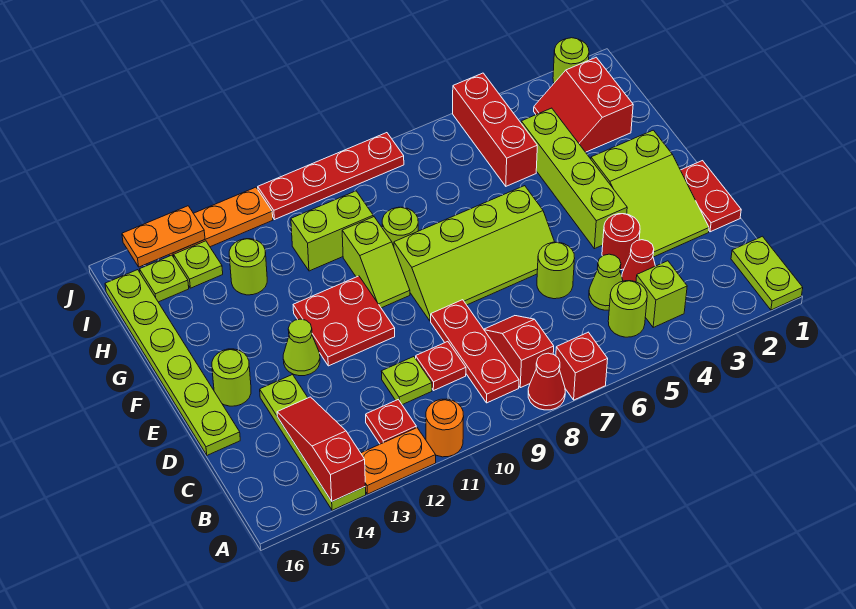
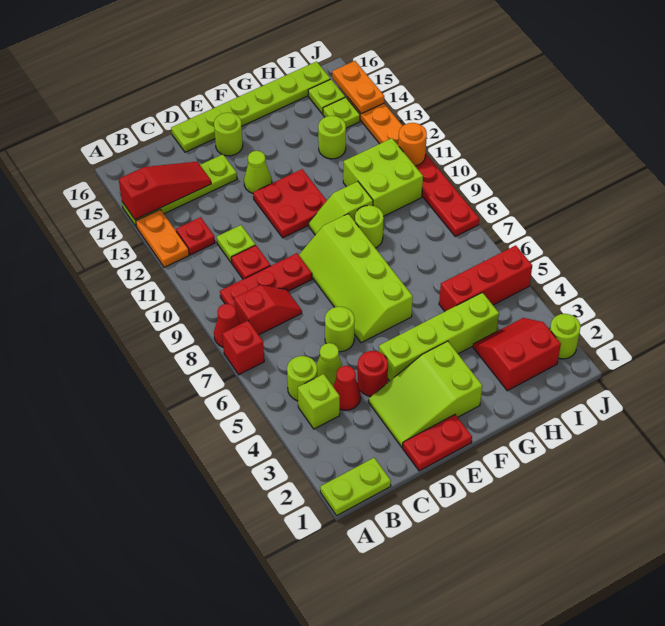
orange round brick A11 level 1 -> orange round brick J11 level 2
lime brick H10:H11 level 1 -> lime brick H10:I11 level 1

